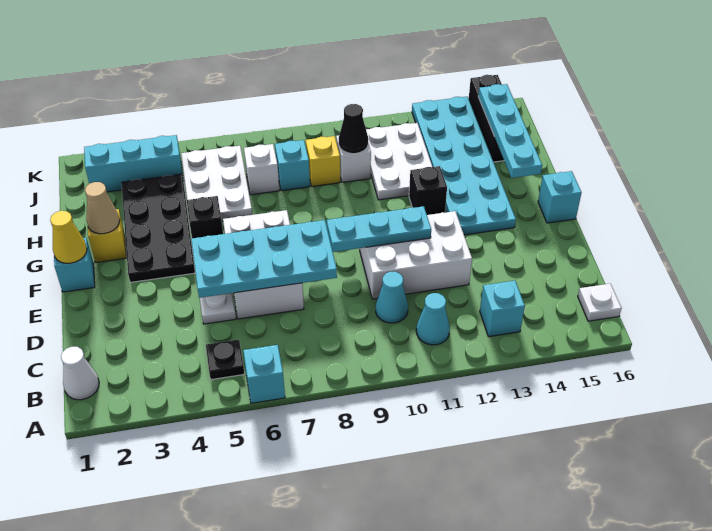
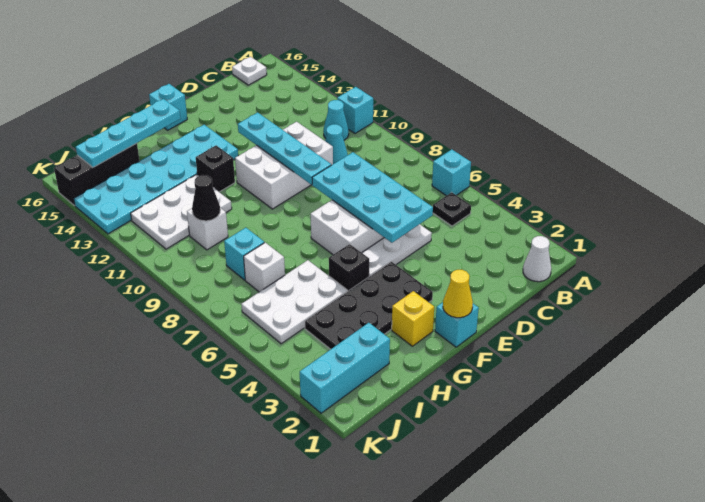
cyan brick B13 level 1 -> cyan brick A11 level 1
white brick D10:E12 level 1 -> white brick D10:F11 level 1
cyan plate E9:E11 level 2 -> cyan plate E9:E12 level 2
tan cone G2 level 2 -> none
yellow brick I9 level 1 -> none
cyan brick J2:J4 level 1 -> cyan brick I2:K2 level 1

